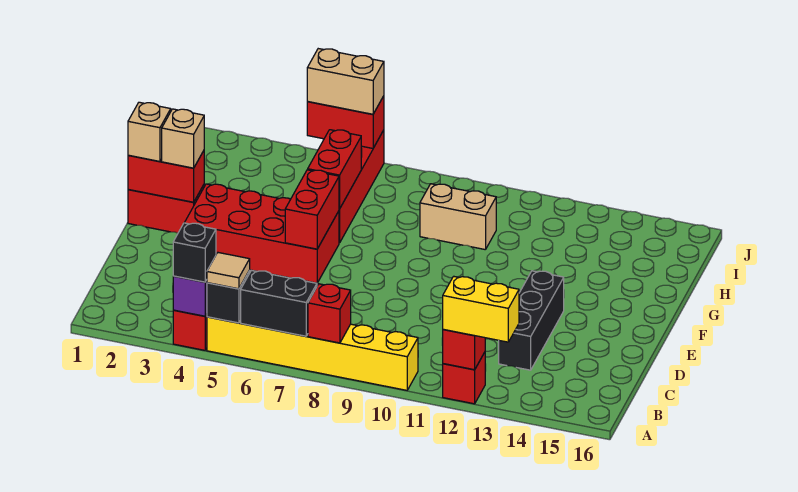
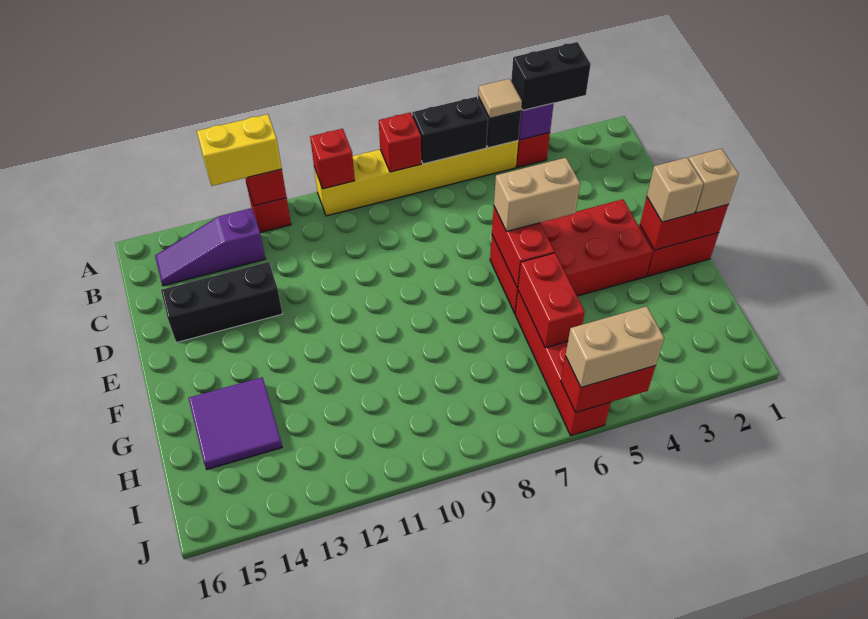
black brick A4 level 3 -> black brick A3:A4 level 3
none -> red brick A10 level 2
none -> purple slope B13:B15 level 1 top 13
black brick C13:E13 level 1 -> black brick D13:D15 level 1
none -> purple tile G14:H15 level 1
tan brick H9:H10 level 1 -> tan brick E5:E6 level 3

